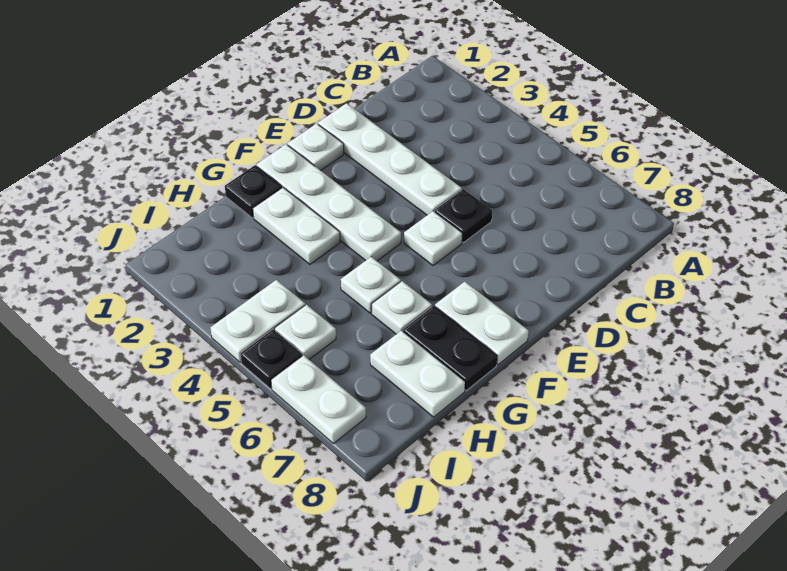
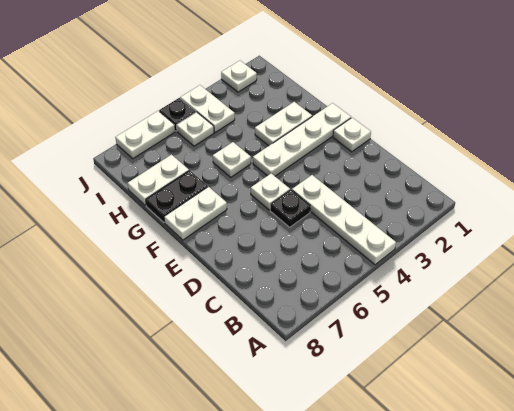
white plate D1:D4 level 1 -> white plate A4:D4 level 1
black plate G1 level 1 -> none
white plate G6 level 1 -> white plate J2 level 1

